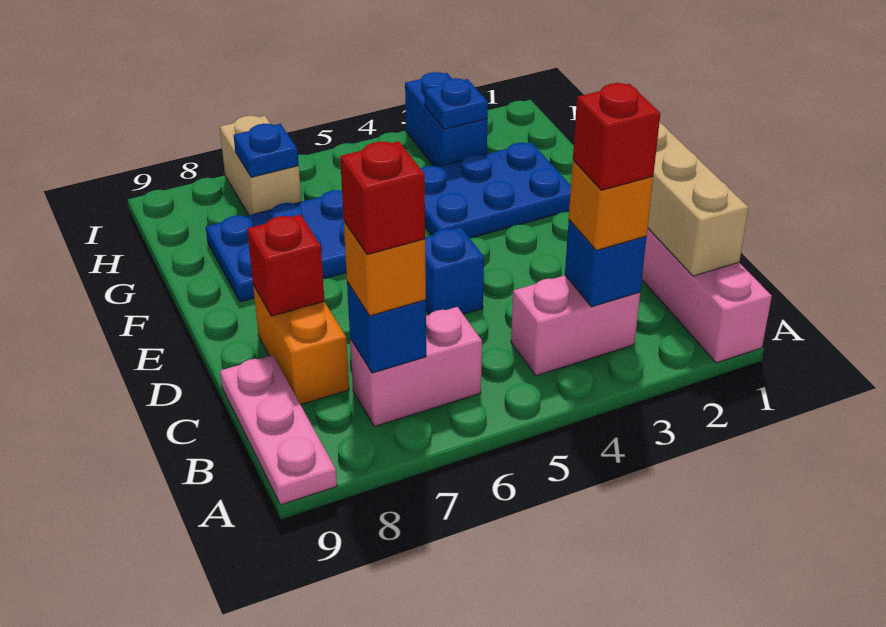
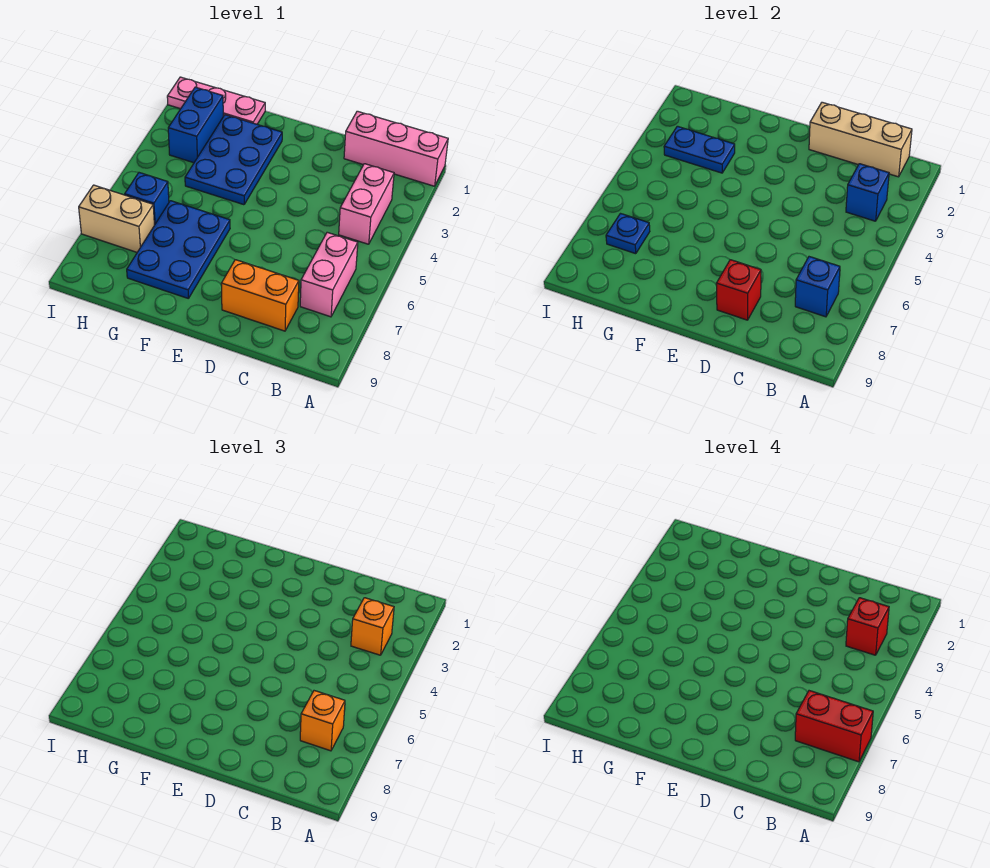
pink plate A9:C9 level 1 -> pink plate G1:I1 level 1
red brick B7 level 4 -> red brick A7:B7 level 4
blue brick D5 level 1 -> blue brick H6 level 1
blue brick H3:I3 level 1 -> blue brick H2:H3 level 1
blue plate H3 level 2 -> blue plate G3:H3 level 2

